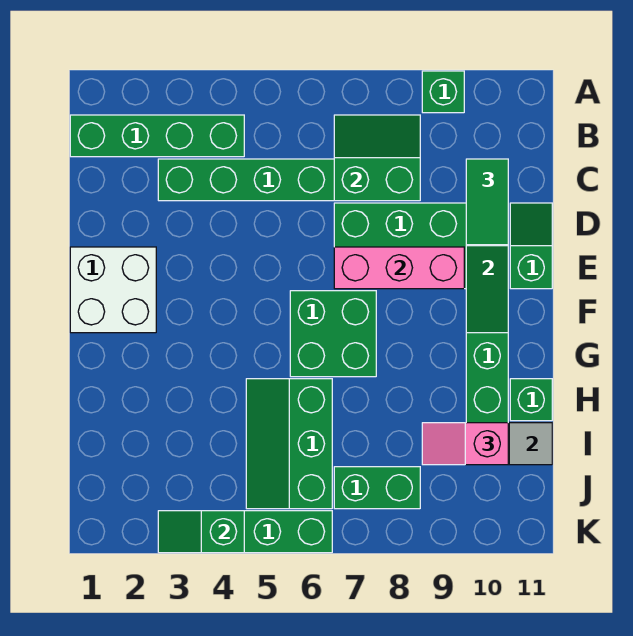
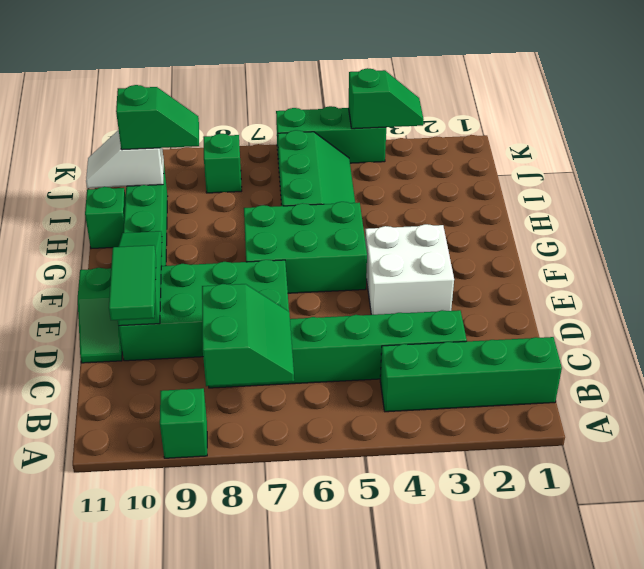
green slope B7:C8 level 2 top C -> green slope B7:C8 level 2 top 8
white brick E1:F2 level 1 -> white brick E3:F4 level 1
pink brick E7:E9 level 2 -> none
green brick F6:G7 level 1 -> green brick F5:G7 level 1
pink slope I9:I10 level 3 top 10 -> green slope I9:I10 level 3 top 10
green brick J7:J8 level 1 -> green brick J8 level 1

